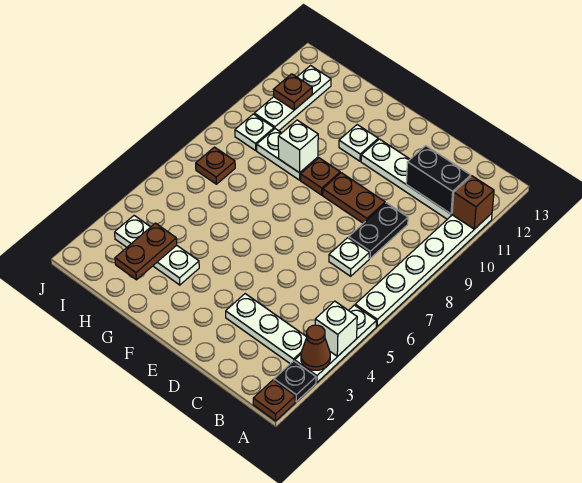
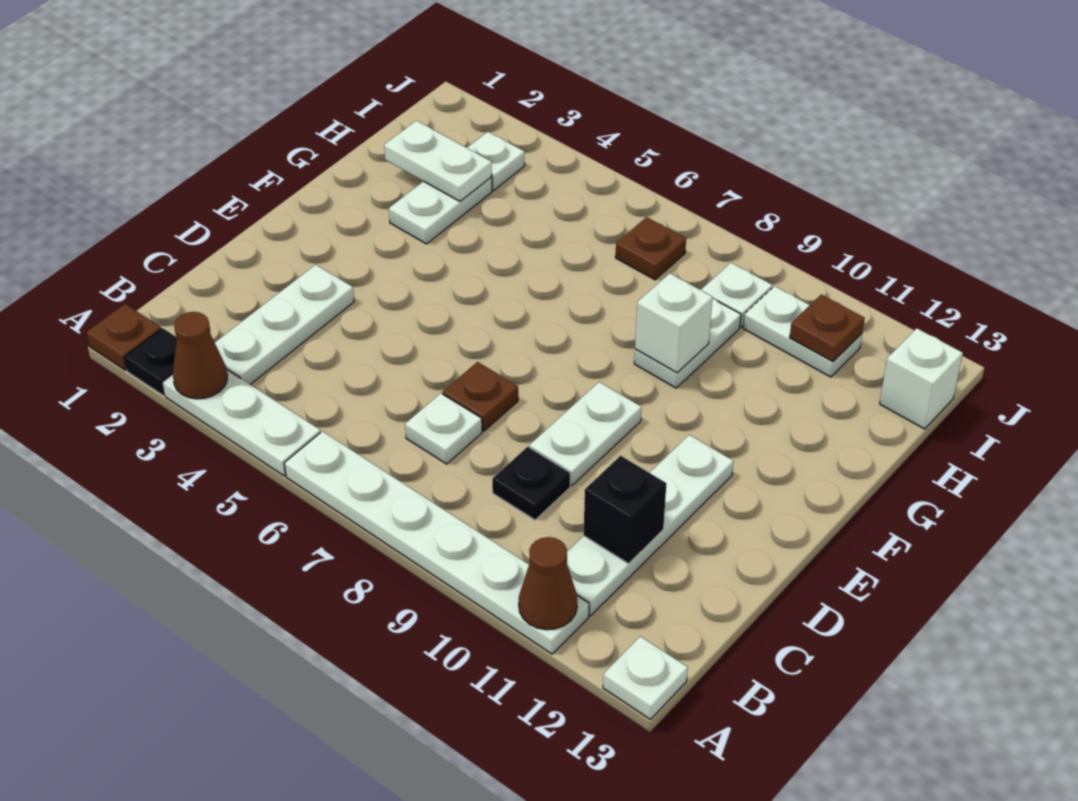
white brick A4 level 2 -> white brick I13 level 1
brown brick A11 level 2 -> brown cone A11 level 2
black brick B11:C11 level 2 -> black brick C11 level 2
black plate C8:C9 level 1 -> black plate C9 level 1
brown plate D9:E9 level 1 -> white plate D9:E9 level 1
brown plate F9 level 1 -> brown plate D7 level 1
white plate F11 level 1 -> white plate A13 level 1
brown plate H2:H3 level 2 -> white plate H2:H3 level 2
white plate I10:I12 level 1 -> white plate I10:I11 level 1

